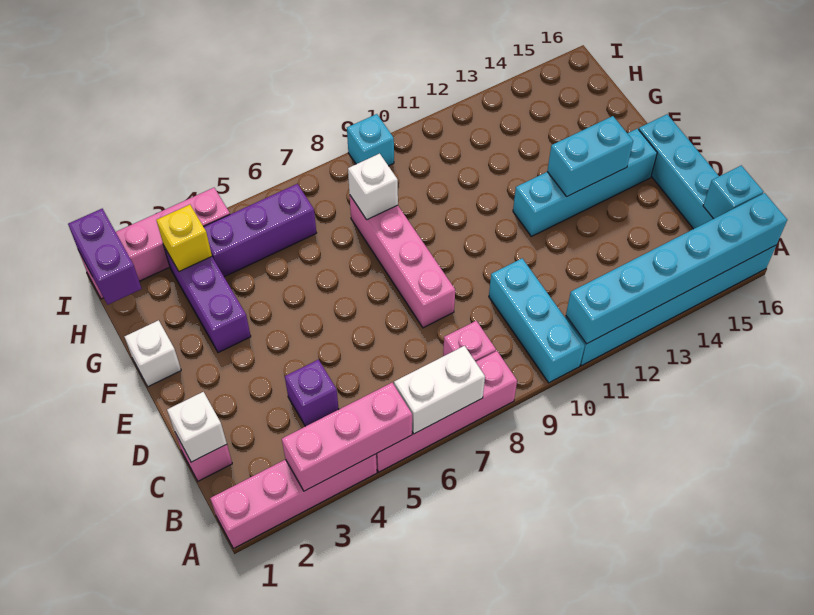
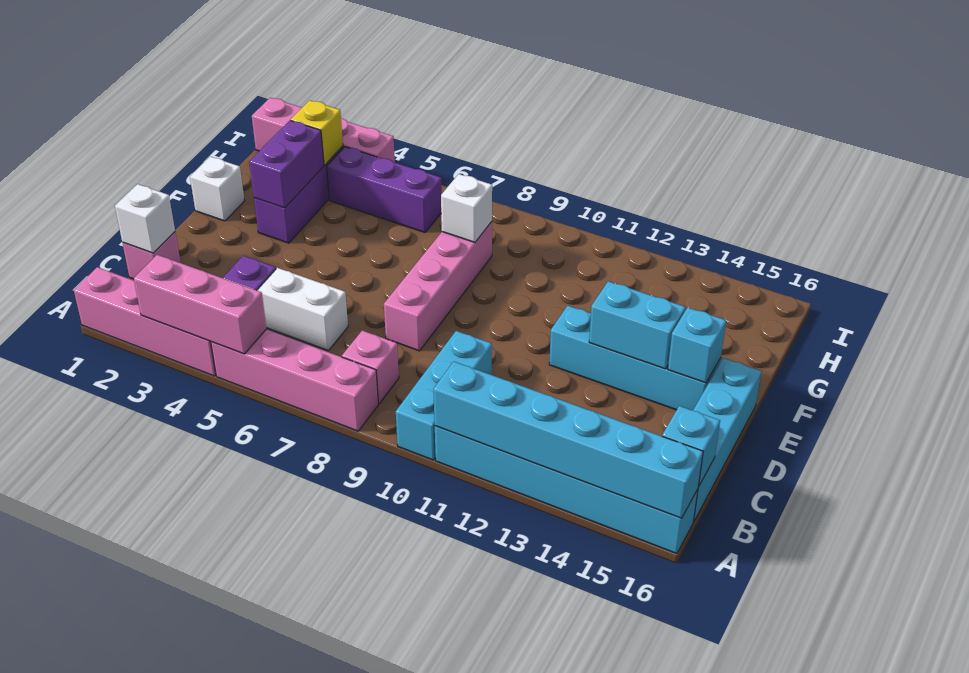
white brick A6:A7 level 2 -> white brick C5:C6 level 1
purple brick H1:I1 level 2 -> purple brick F3:G3 level 2
cyan brick I9 level 1 -> cyan brick E15 level 2

